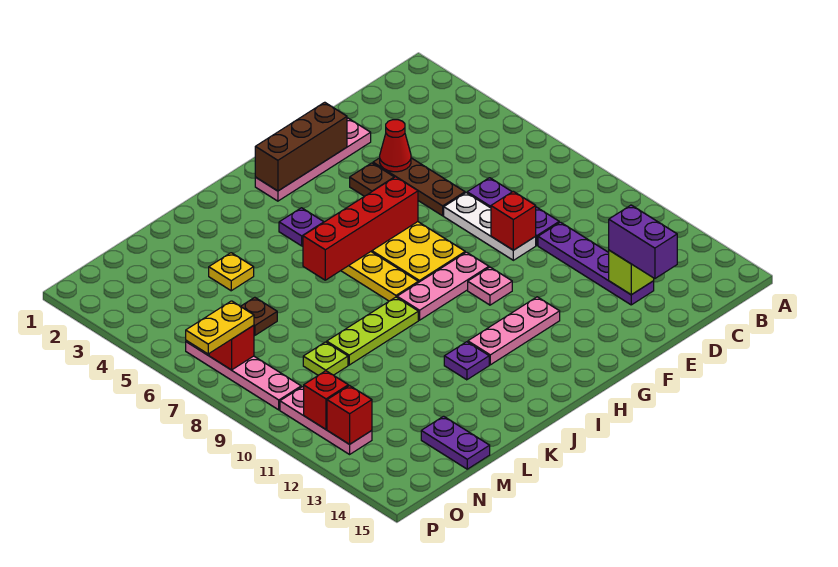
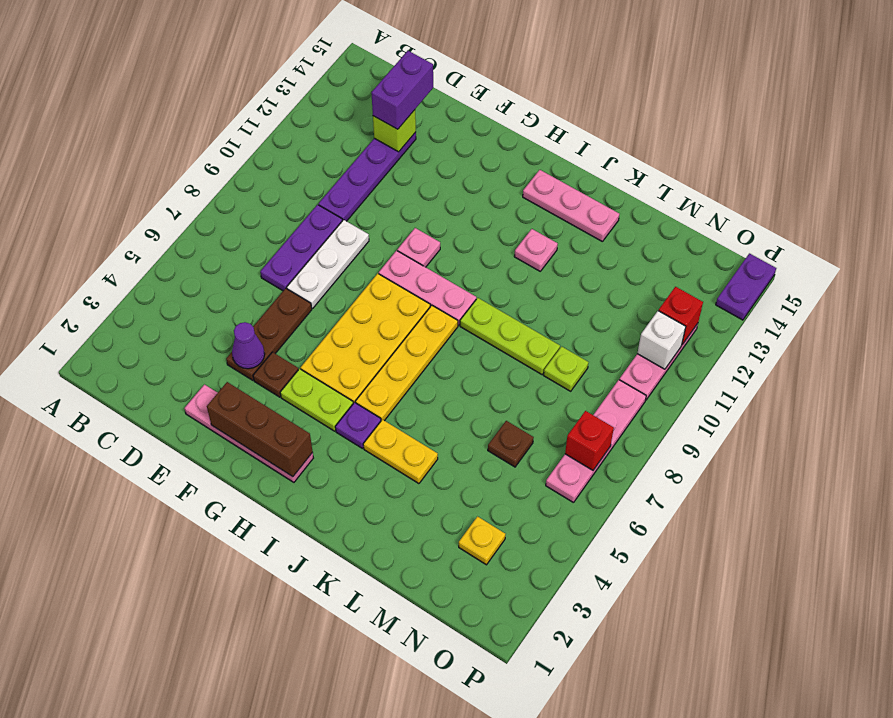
red cone E4 level 2 -> purple cone E4 level 2
red brick E9 level 2 -> none
none -> lime plate G4:H4 level 1
red brick G6:J6 level 2 -> none
pink plate G12:I12 level 1 -> pink plate I14:K14 level 1
purple plate J12 level 1 -> pink plate J12 level 1
yellow plate L4 level 1 -> yellow plate N3 level 1
purple plate M14:M15 level 1 -> purple plate P14:P15 level 1
yellow plate O7:P7 level 3 -> yellow plate J4:K4 level 1
red brick O11 level 2 -> white brick O11 level 2

